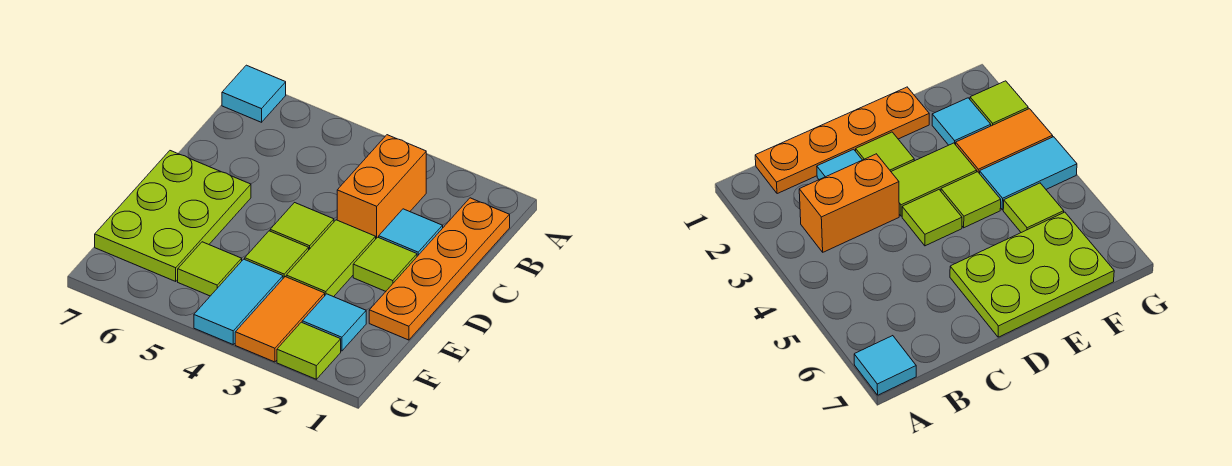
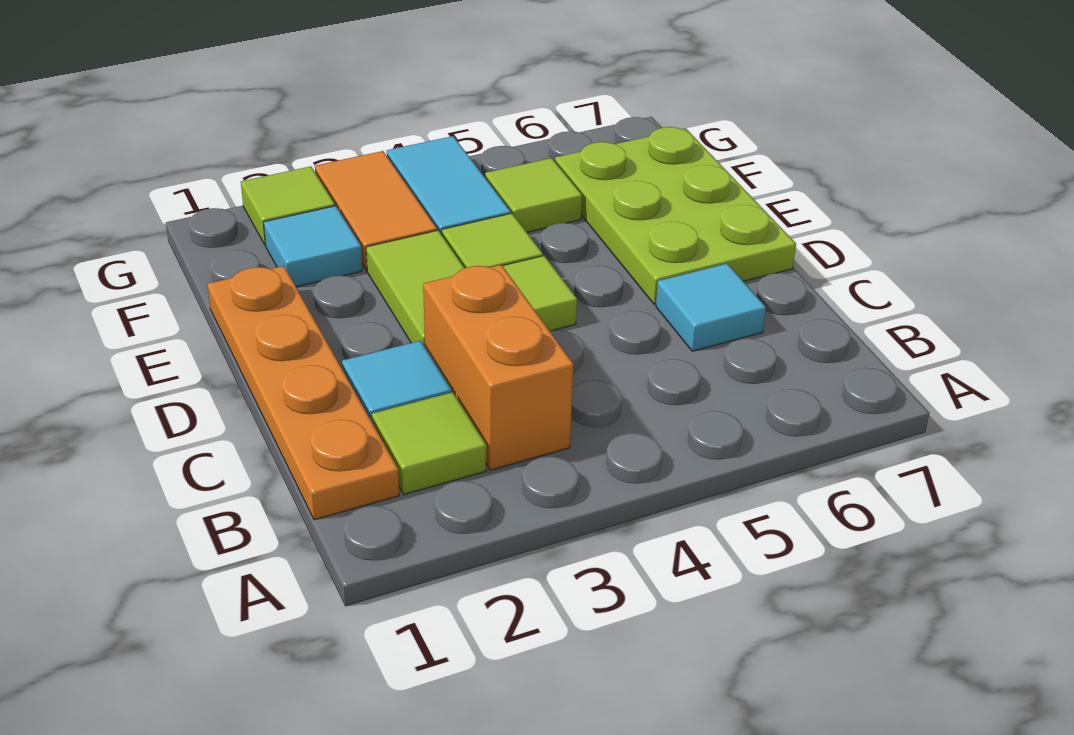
cyan tile A7 level 1 -> cyan tile C6 level 1
lime tile D2 level 1 -> lime tile B2 level 1

